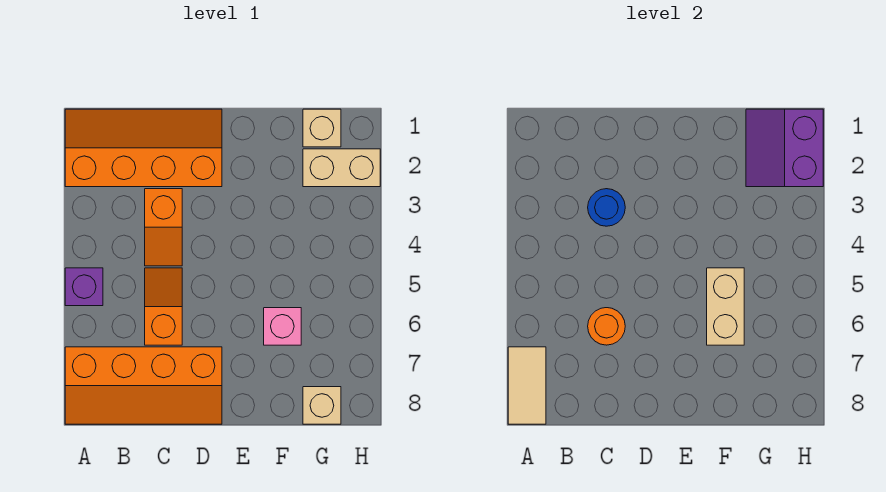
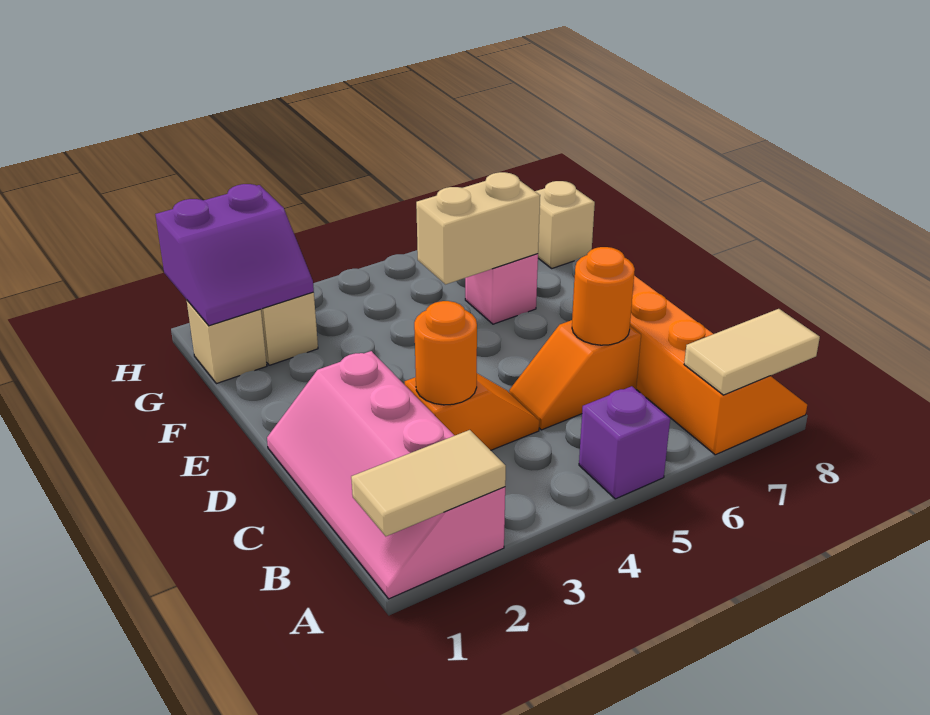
orange slope A1:D2 level 1 top 2 -> pink slope A1:D2 level 1 top 2
none -> tan tile A1:A2 level 2
blue round brick C3 level 2 -> orange round brick C3 level 2

